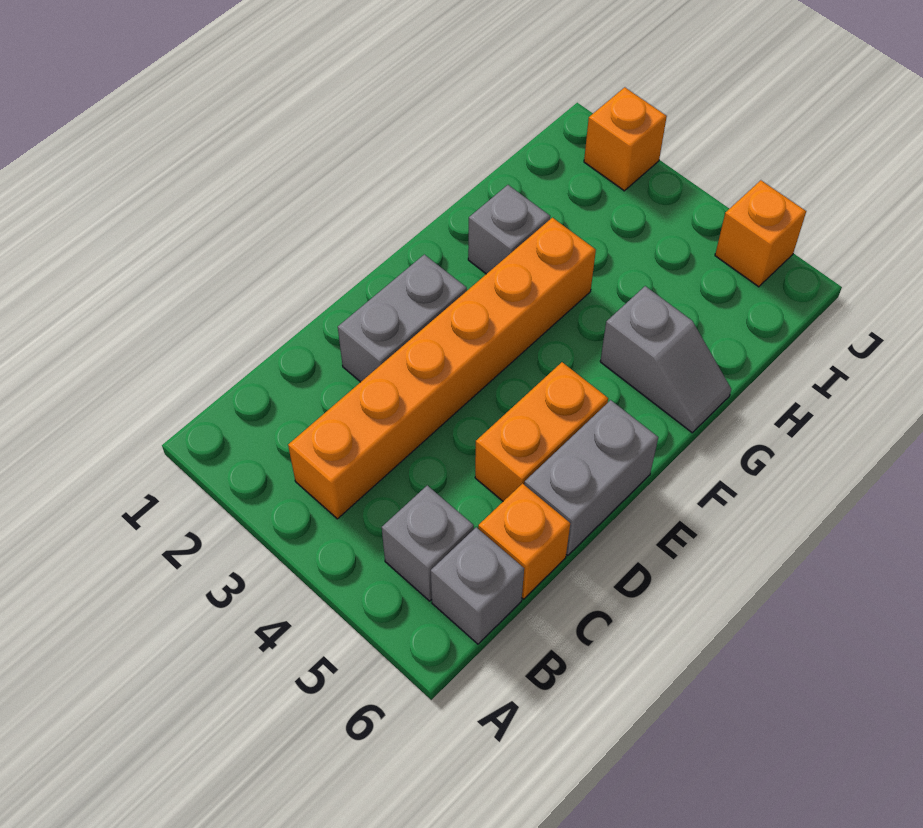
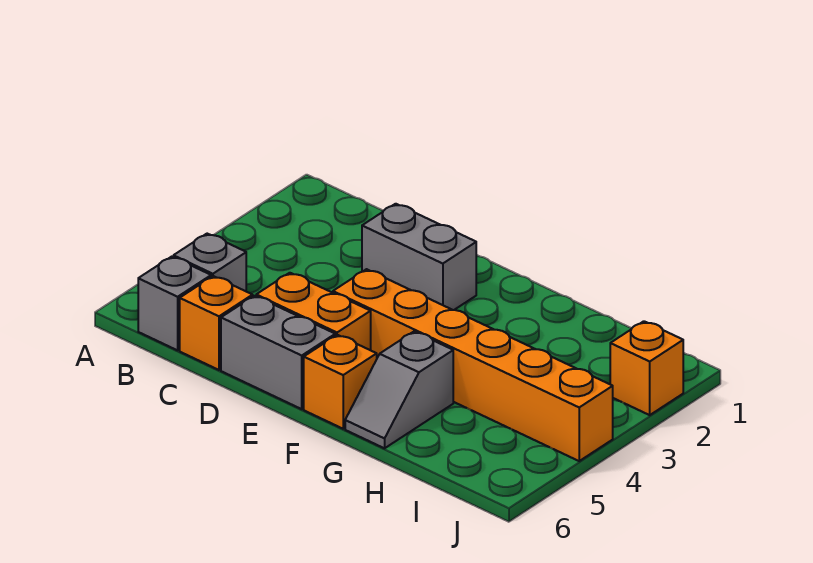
orange brick B3:G3 level 1 -> orange brick E4:J4 level 1
grey brick G2 level 1 -> none
orange brick J5 level 1 -> orange brick F6 level 1

